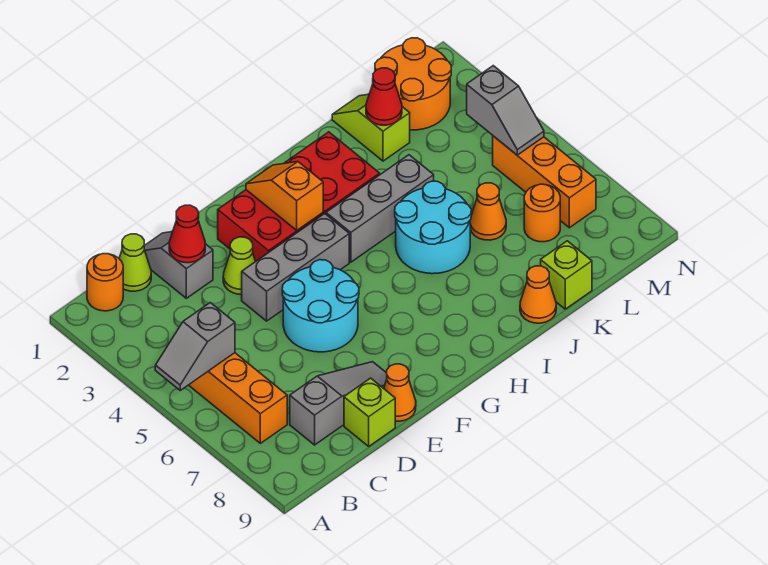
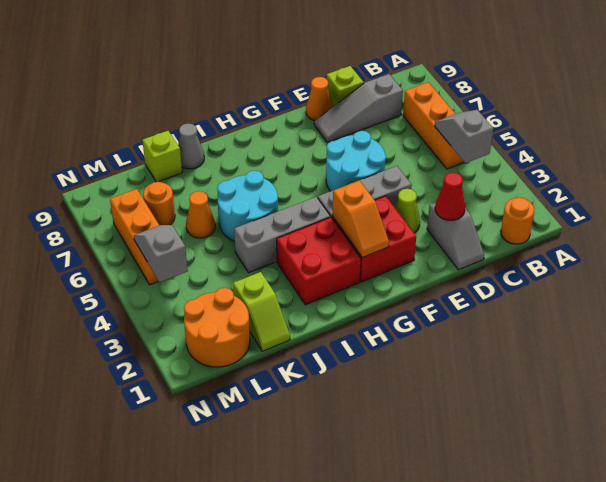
grey slope A5:B5 level 2 top B -> grey slope B4:B5 level 2 top 4
lime cone C1 level 1 -> none
orange cone J9 level 1 -> grey cone J9 level 1
red cone K2 level 2 -> none

